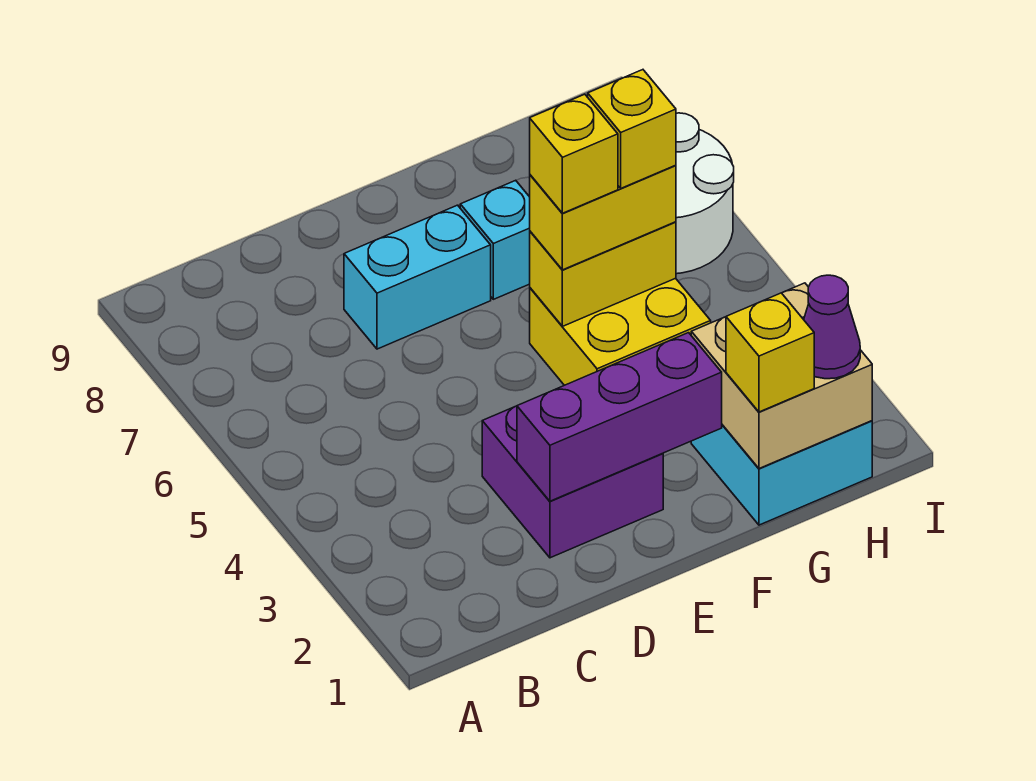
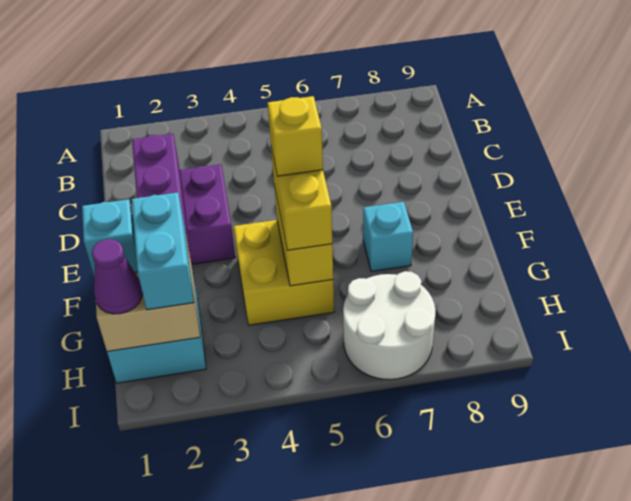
cyan brick D7:E7 level 1 -> cyan brick G2:H2 level 3
yellow brick G1 level 3 -> cyan brick G1 level 3
yellow brick G5 level 4 -> none

